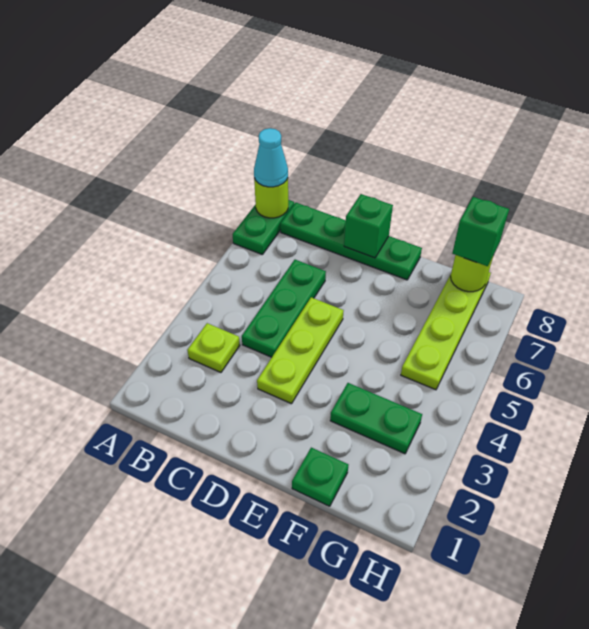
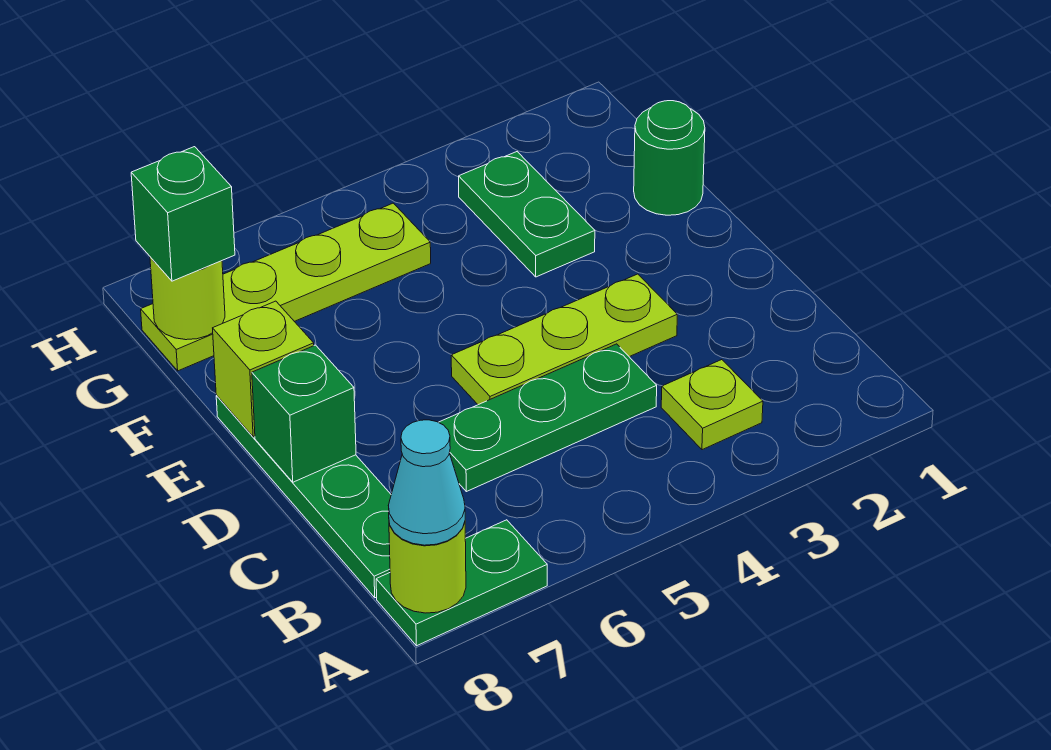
none -> lime brick E8 level 2
green plate F1 level 1 -> green round brick F1 level 1

